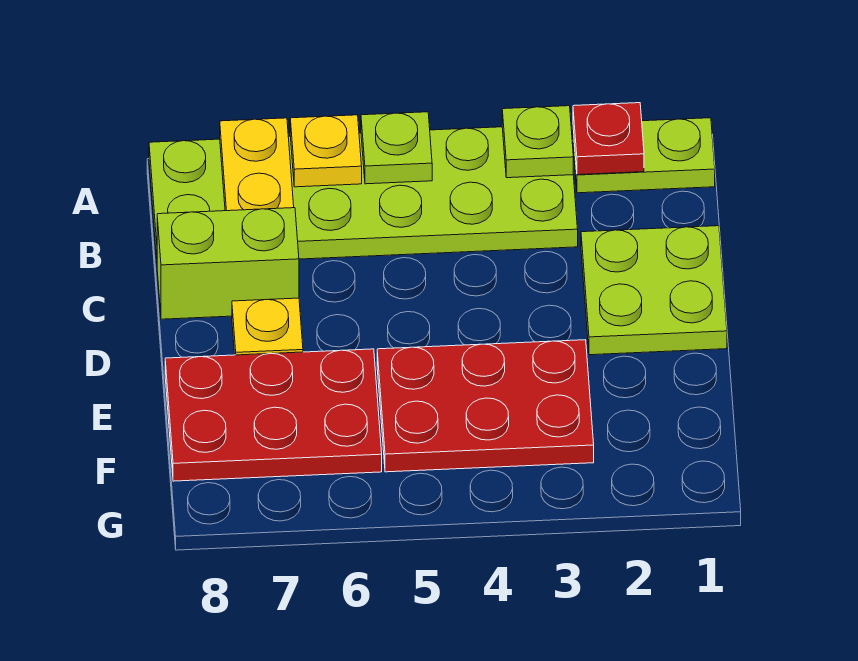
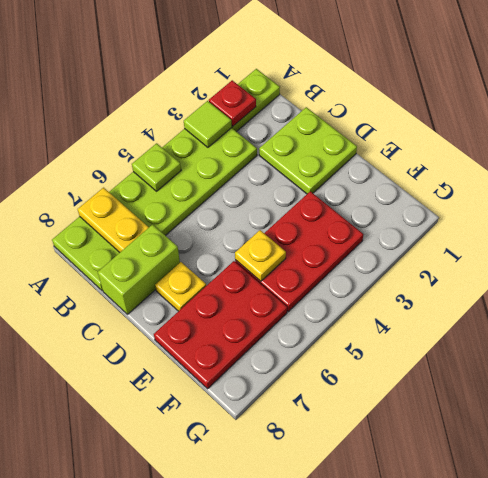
lime plate A3 level 2 -> lime tile A3 level 2
yellow plate A6 level 2 -> yellow plate E5 level 2

